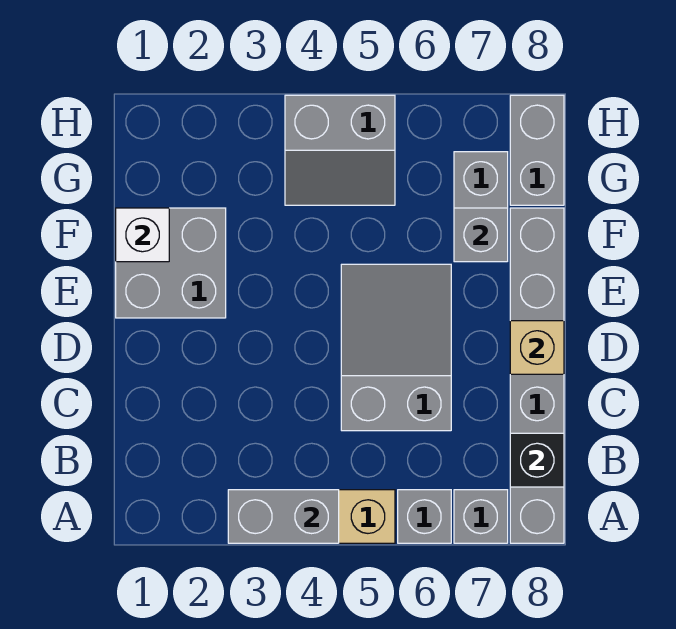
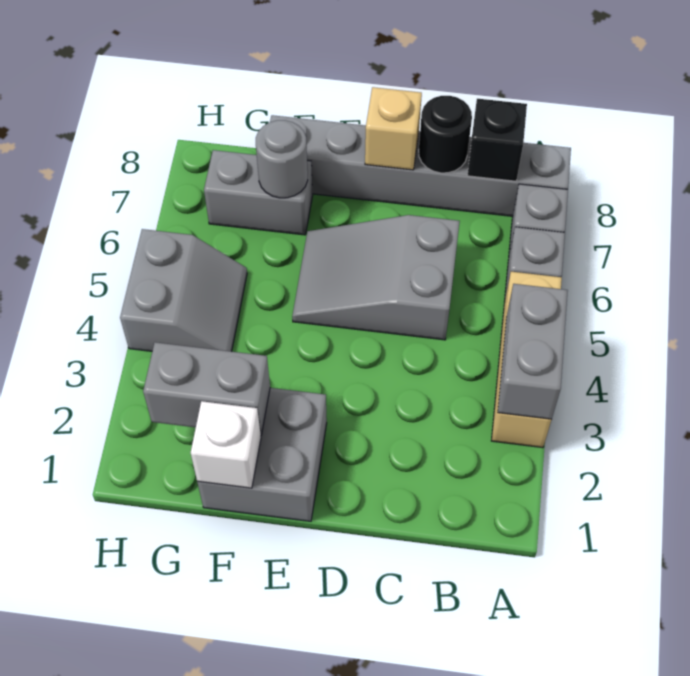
none -> black round brick C8 level 2
grey brick F7 level 2 -> grey round brick F7 level 2
grey brick G8:H8 level 1 -> grey brick F2:G2 level 2

